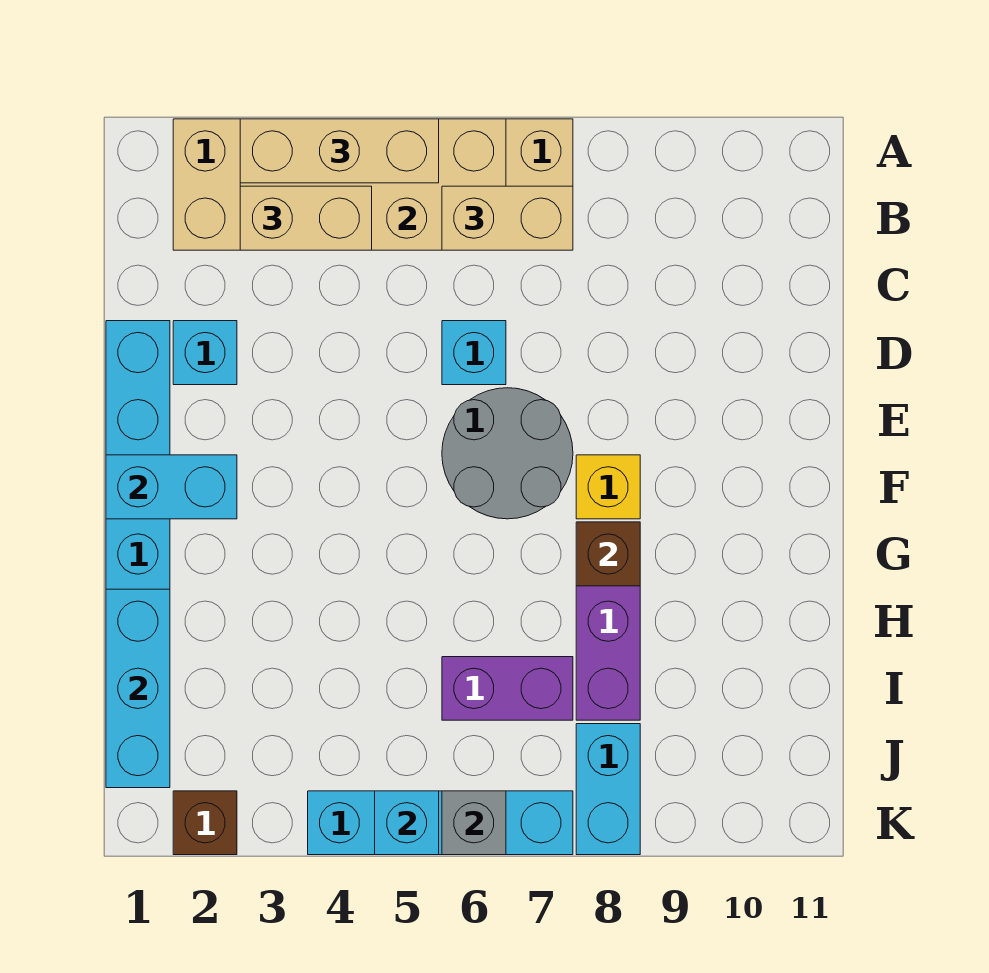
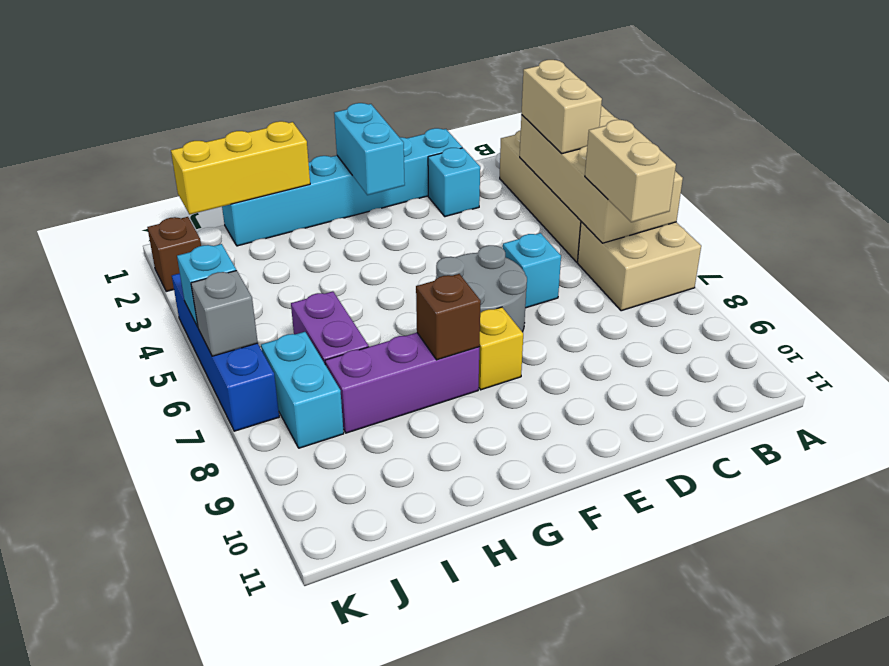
tan brick A3:A5 level 3 -> none
cyan brick H1:J1 level 2 -> yellow brick H1:J1 level 2
cyan brick J8:K8 level 1 -> cyan brick J7:J8 level 1
cyan brick K4:K7 level 1 -> blue brick K4:K7 level 1

